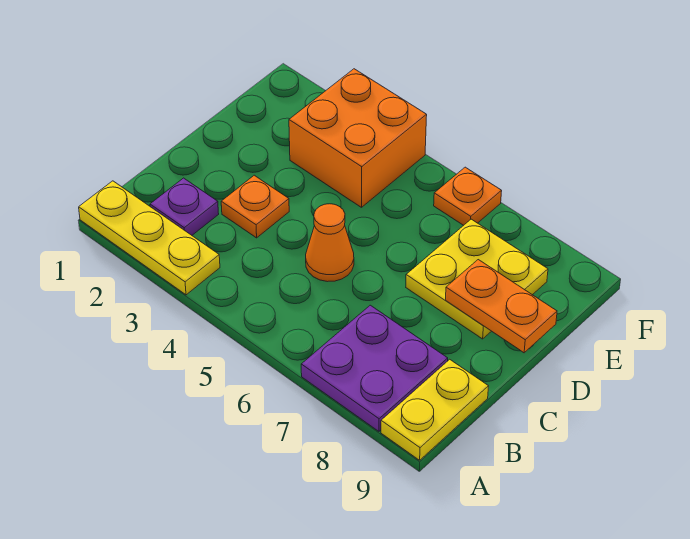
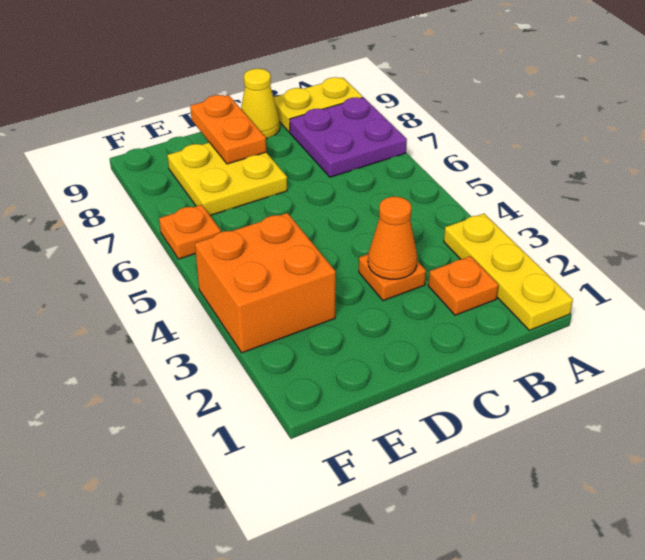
purple plate B2 level 1 -> orange plate B2 level 1
orange cone C5 level 1 -> orange cone C3 level 2
none -> yellow cone C9 level 1

